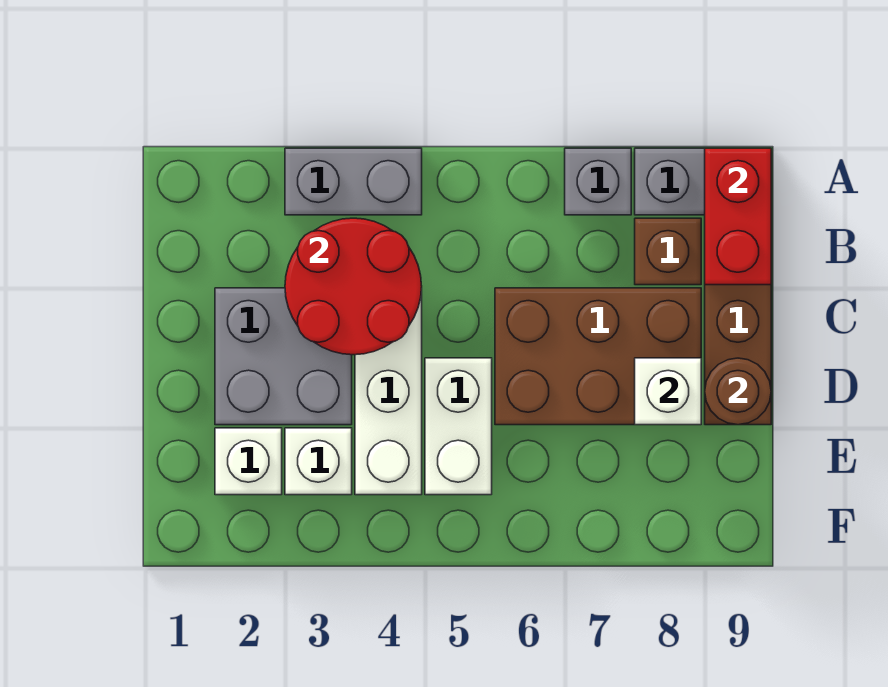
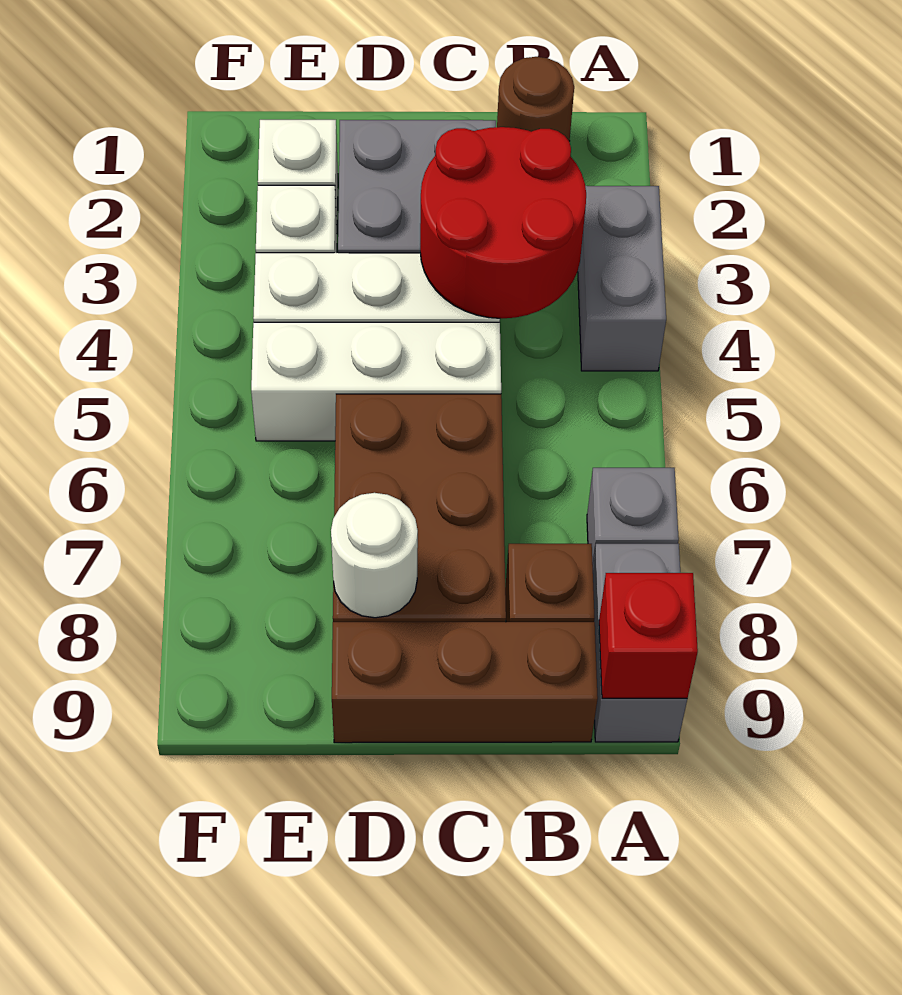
red brick A9:B9 level 2 -> red brick A9 level 2
white brick D5:E5 level 1 -> white brick C5:E5 level 1
white brick D8 level 2 -> white round brick D8 level 2
brown round brick D9 level 2 -> brown round brick B1 level 1

